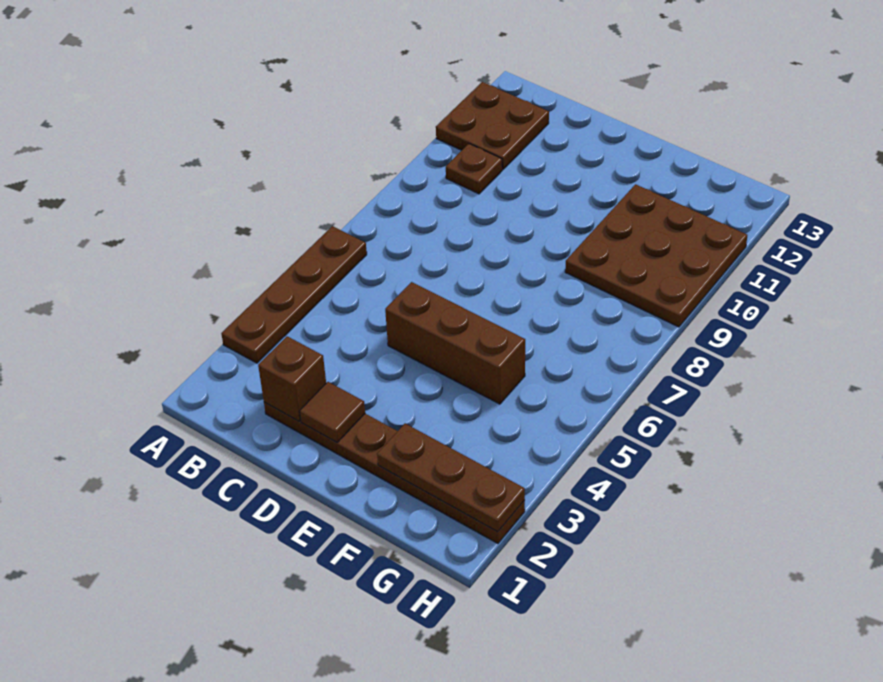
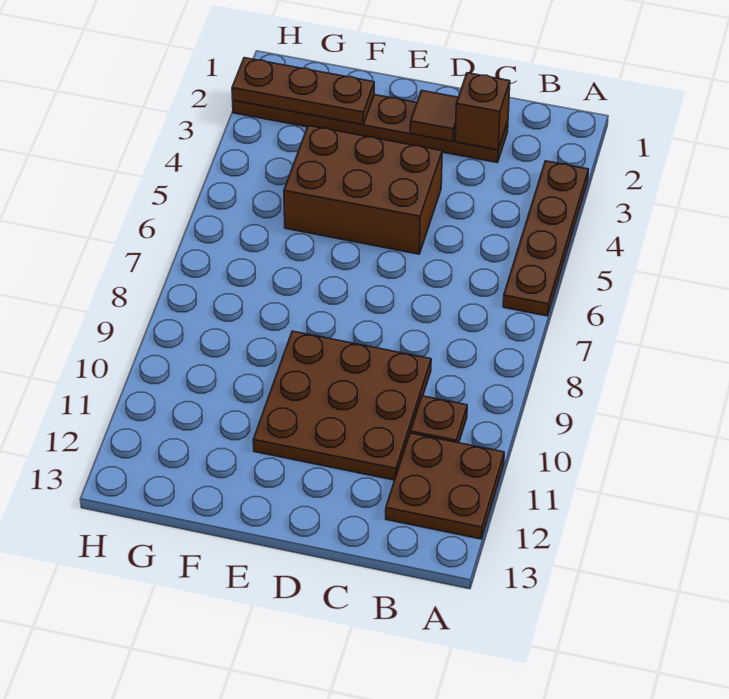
brown brick D5:F5 level 1 -> brown brick D4:F5 level 1
brown plate F9:H11 level 1 -> brown plate C9:E11 level 1

